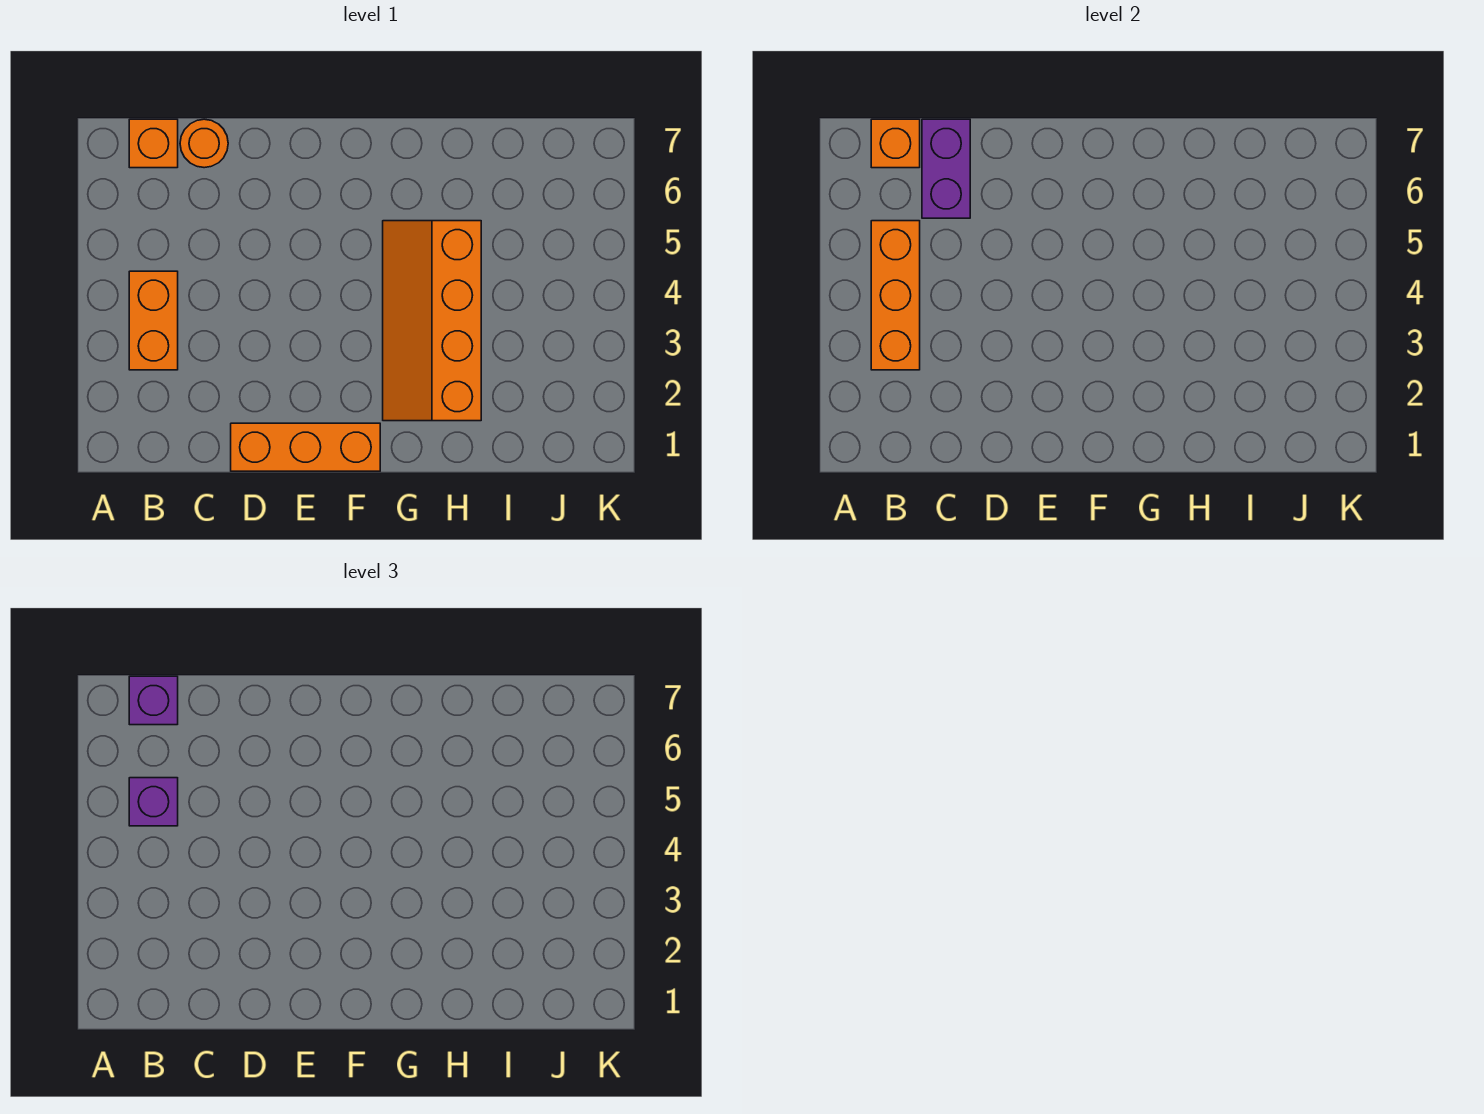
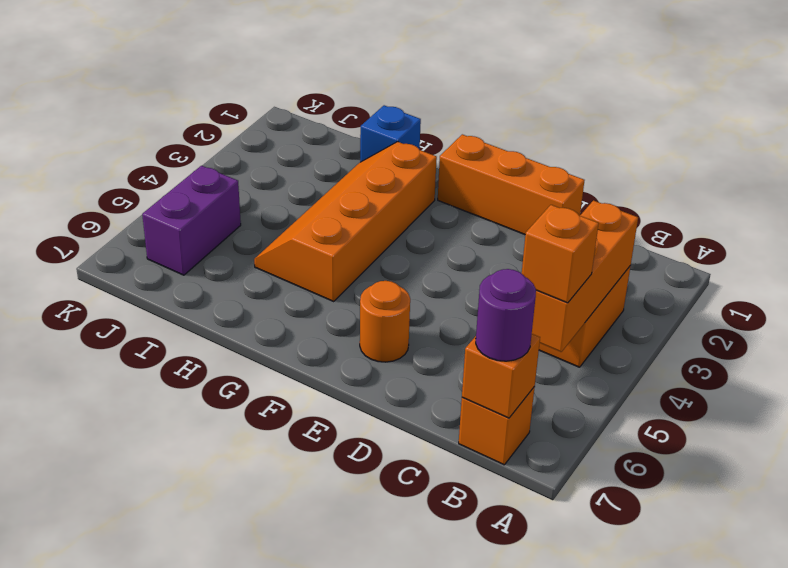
purple brick B5 level 3 -> orange brick B5 level 3
purple brick B7 level 3 -> purple round brick B7 level 3
purple brick C6:C7 level 2 -> purple brick J5:J6 level 1
orange round brick C7 level 1 -> orange round brick E6 level 1
orange slope G2:H5 level 1 top H -> orange slope G2:H5 level 1 top G
none -> blue brick H1 level 1

